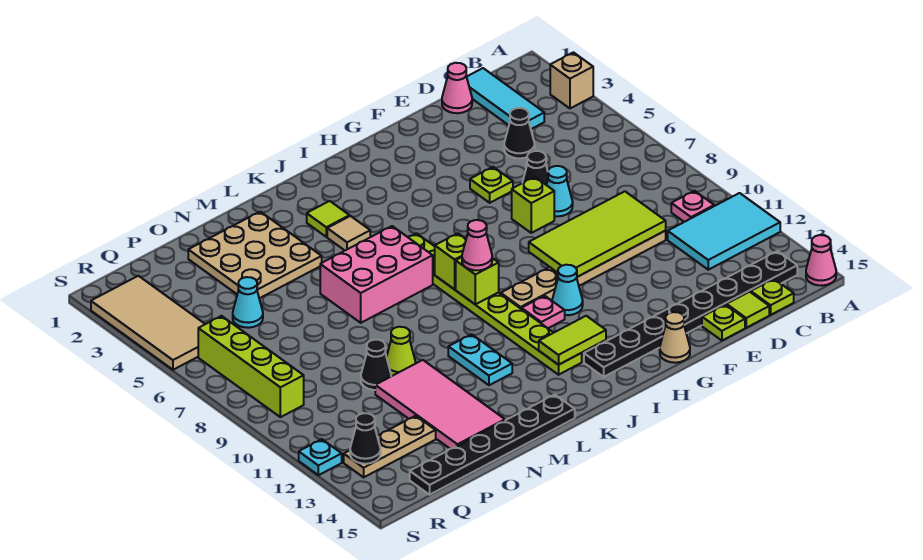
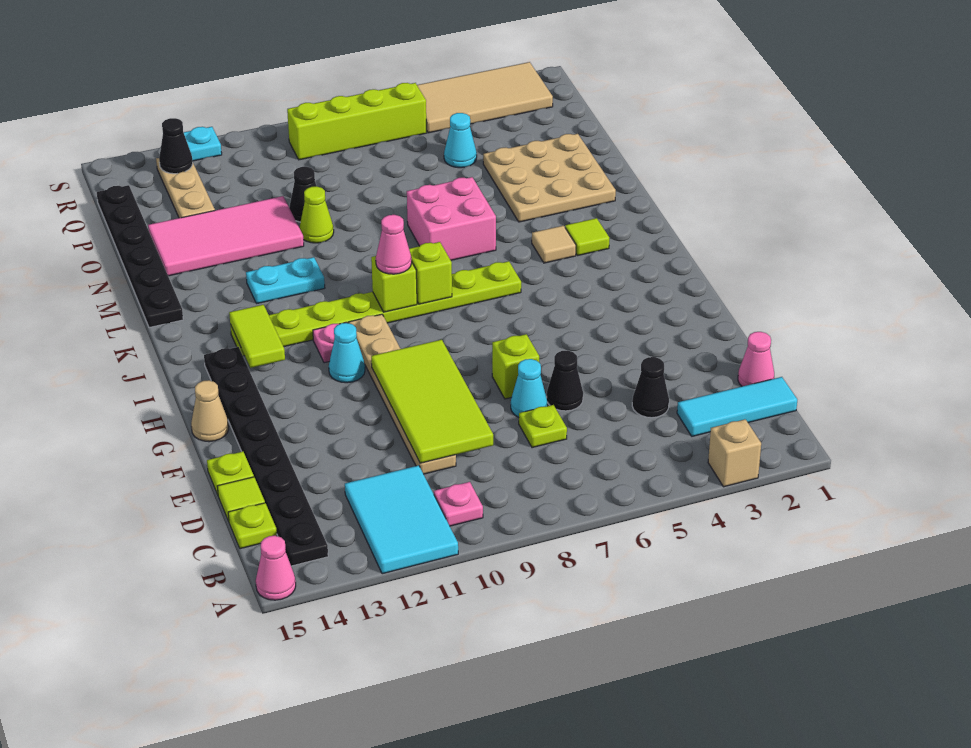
lime plate F5 level 1 -> lime plate D7 level 1
pink brick K6:M7 level 1 -> pink brick L6:M7 level 1

